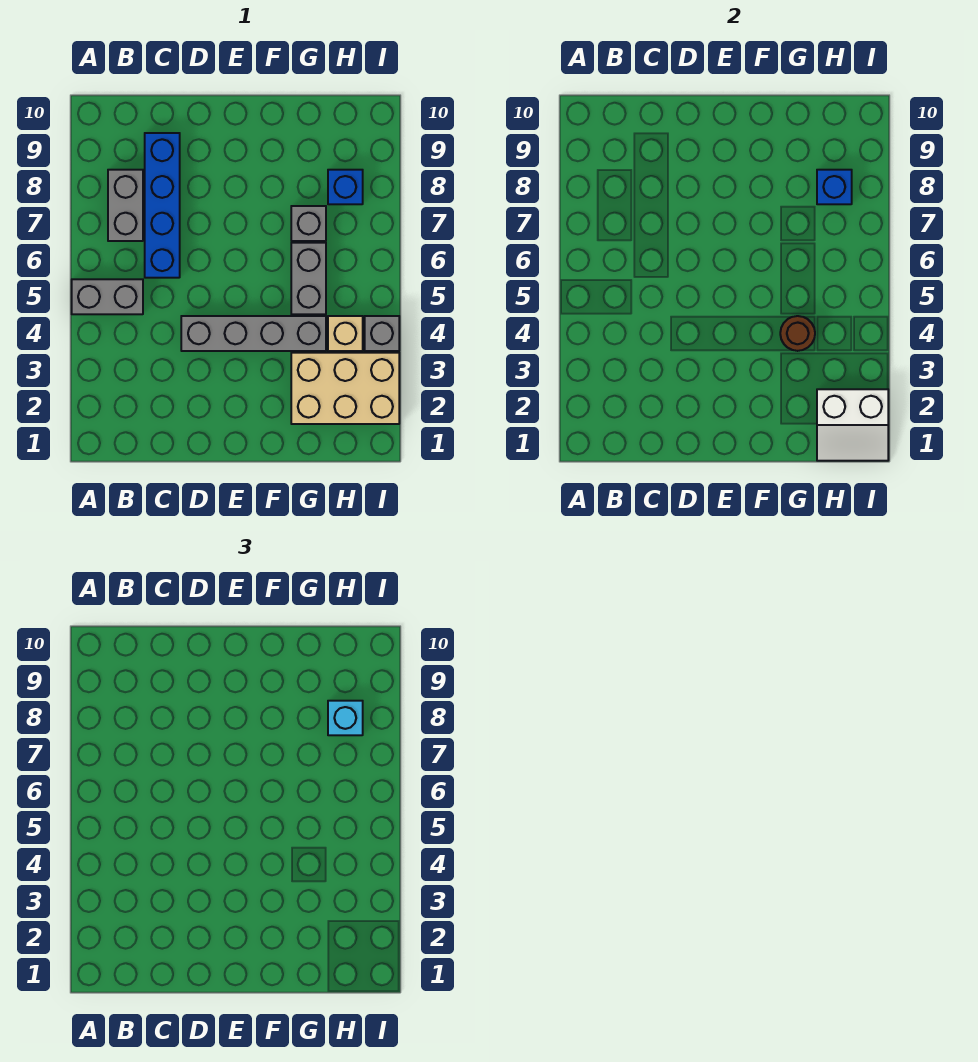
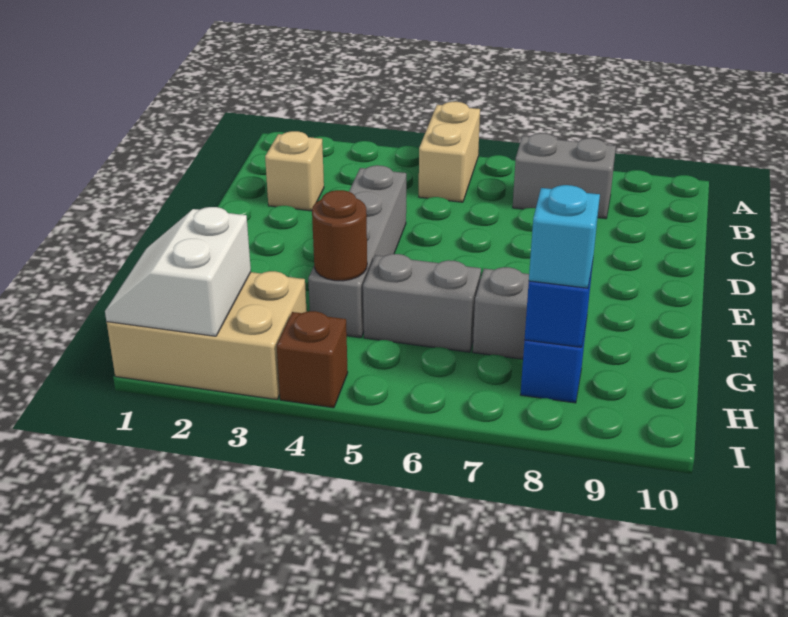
grey brick A5:B5 level 1 -> tan brick A5:B5 level 1
blue brick C6:C9 level 1 -> none
tan brick G2:I3 level 1 -> tan brick H1:I3 level 1
tan brick H4 level 1 -> tan brick C2 level 1
grey brick I4 level 1 -> brown brick I4 level 1

